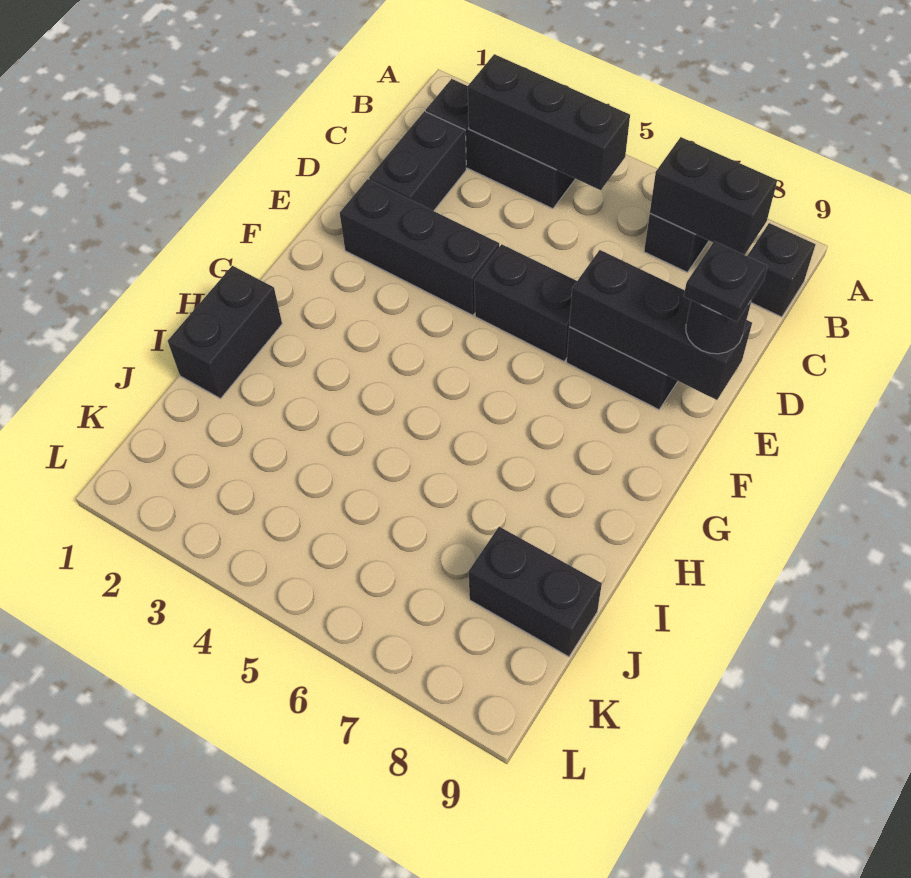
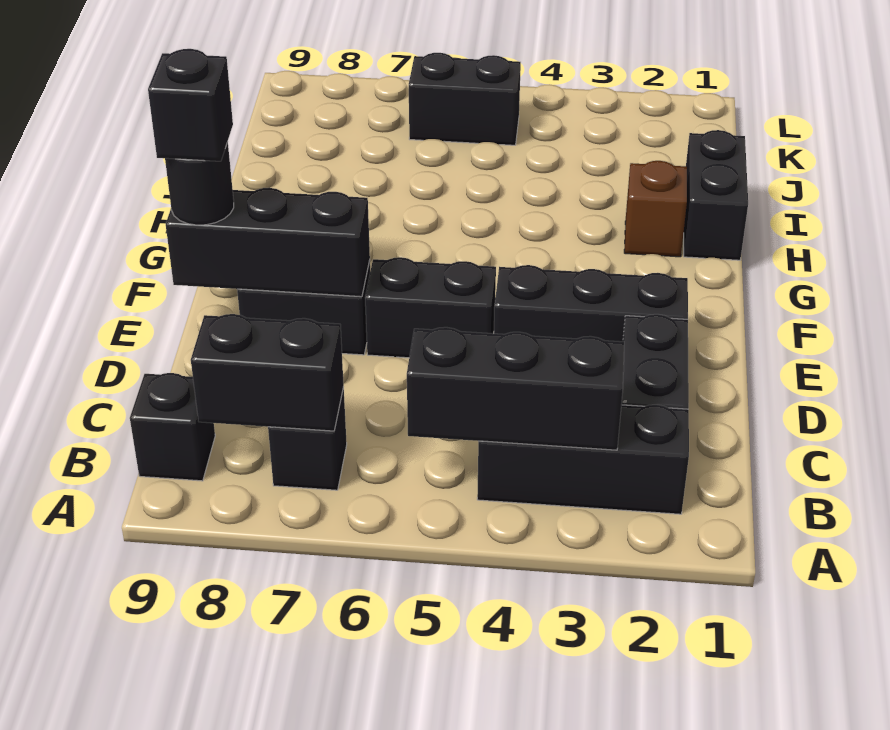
black plate E9 level 4 -> black brick E9 level 4
none -> brown brick H2 level 1
black brick J8:J9 level 1 -> black brick K5:K6 level 1

